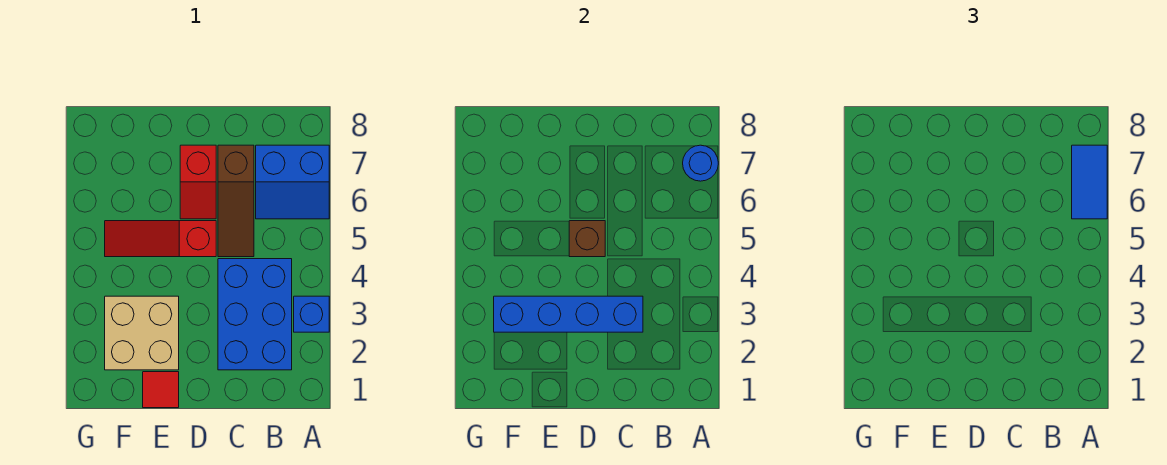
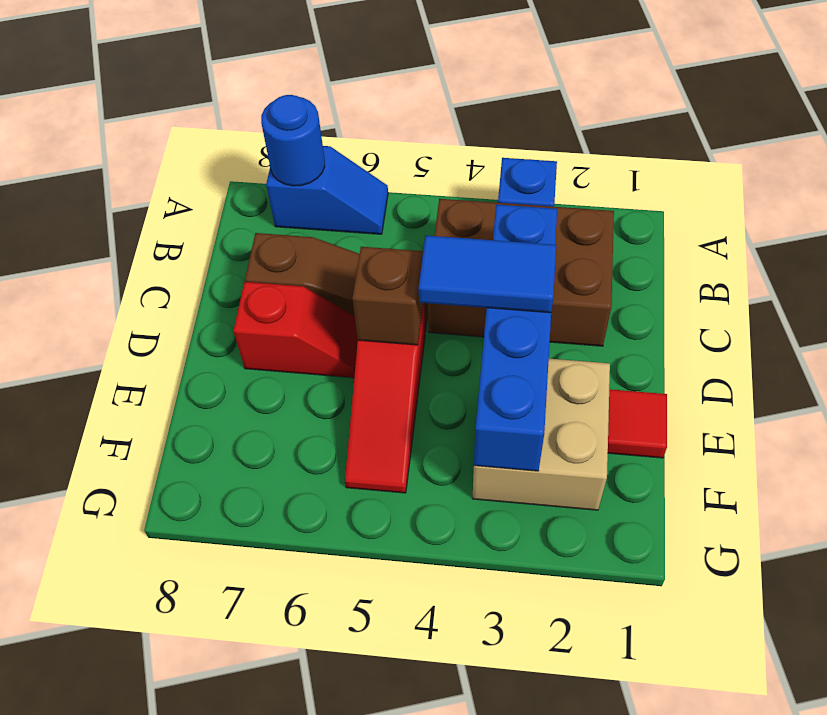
blue slope A6:B7 level 1 top 7 -> blue slope A6:A7 level 1 top 7
blue tile A6:A7 level 3 -> blue tile D3:D4 level 3
blue brick B2:C4 level 1 -> brown brick B2:C4 level 1

